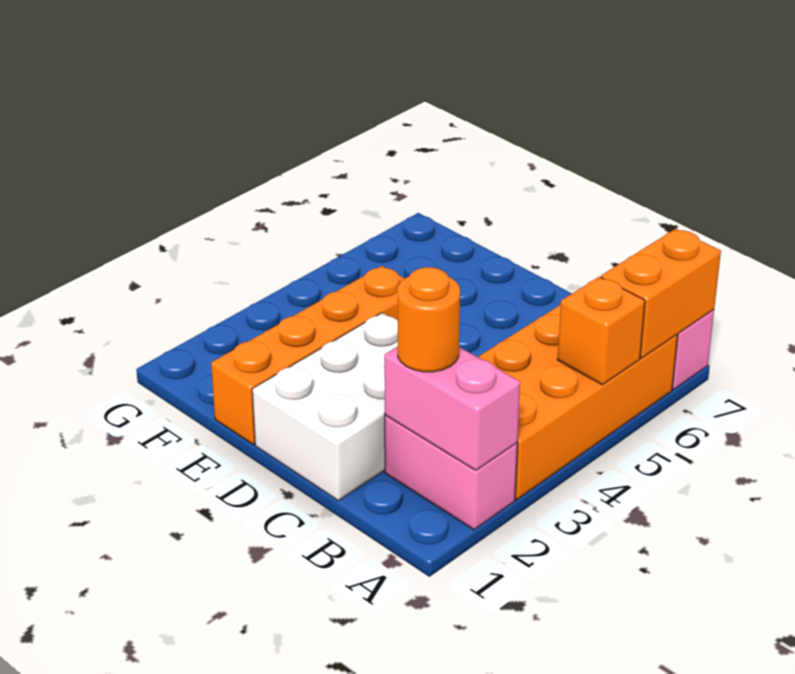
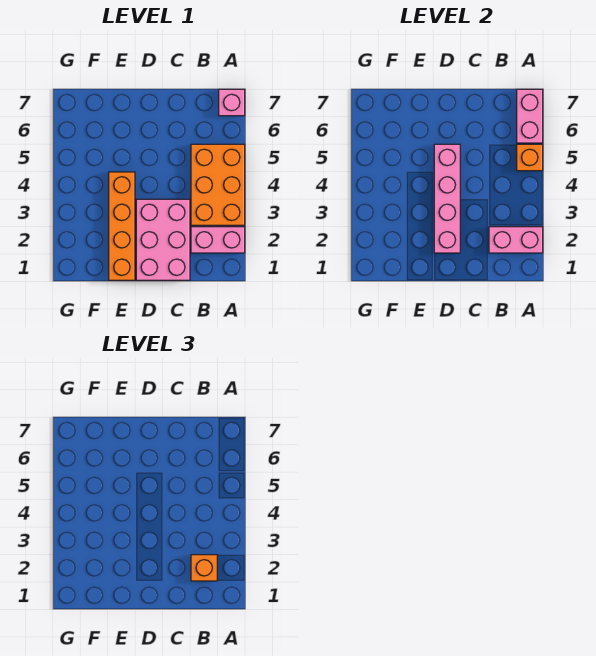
orange brick A3:B6 level 1 -> orange brick A3:B5 level 1
orange brick A6:A7 level 2 -> pink brick A6:A7 level 2
orange round brick B2 level 3 -> orange brick B2 level 3
white brick C1:D3 level 1 -> pink brick C1:D3 level 1
none -> pink brick D2:D5 level 2

